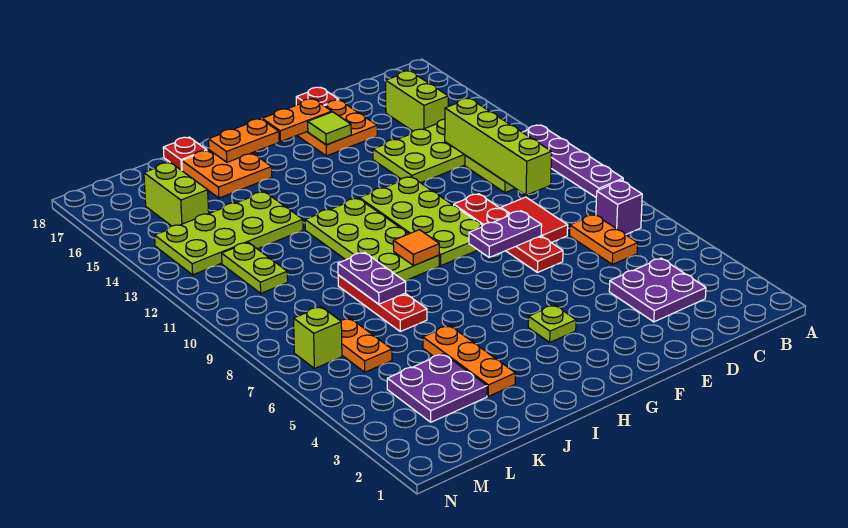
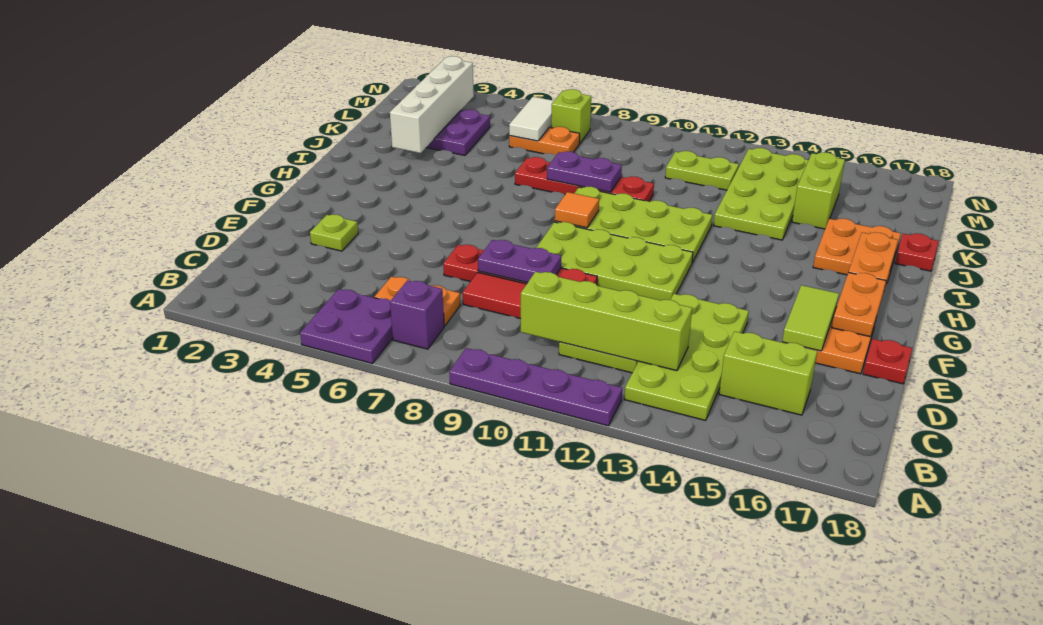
purple plate C3:D4 level 1 -> purple plate A5:B6 level 1
purple plate E8:F8 level 2 -> purple plate E8:E9 level 2
lime tile F16 level 2 -> lime tile E16:F16 level 2
lime plate G4 level 1 -> lime plate E3 level 1
orange plate J3:J5 level 1 -> none
none -> white brick J3:M3 level 2
red plate J7:J9 level 1 -> red plate J7:J10 level 1
none -> white tile L6:M6 level 2
lime brick L15:L16 level 1 -> lime brick K15:L15 level 1

